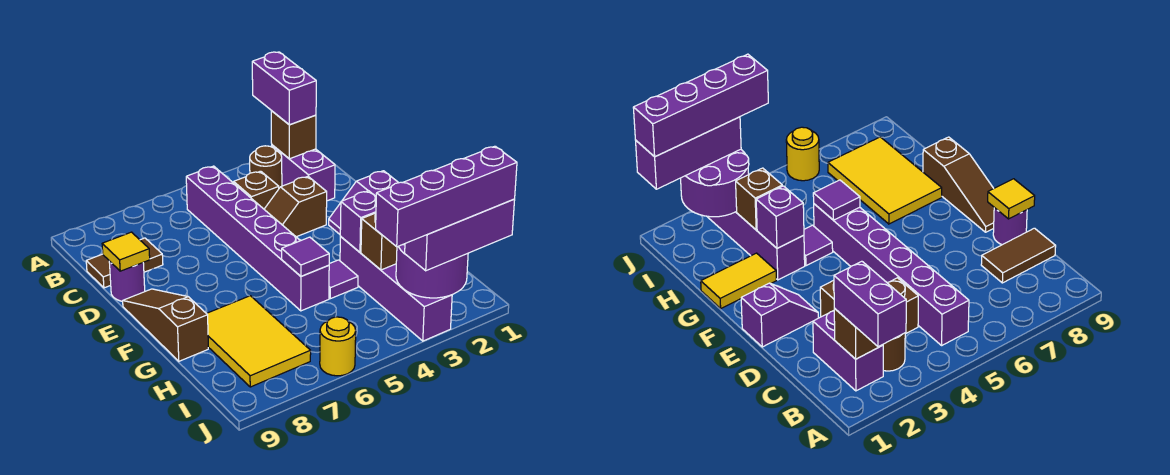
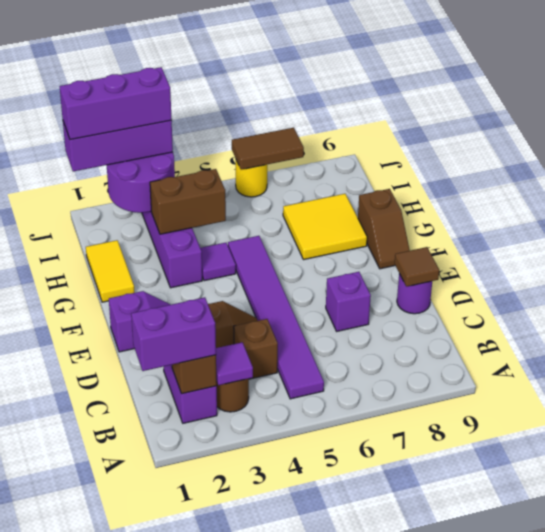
purple brick A2:B2 level 3 -> purple brick B1:B2 level 3
purple brick B5:G5 level 1 -> purple tile B5:G5 level 1
brown tile C8:C9 level 1 -> brown tile J6:J7 level 2
yellow tile D9 level 2 -> brown tile D9 level 2
brown slope E9:G9 level 1 top G -> brown slope F9:G9 level 1 top G
yellow tile G1:G2 level 1 -> yellow tile G1:H1 level 1
purple brick G3 level 2 -> purple brick D7 level 1
purple tile G5 level 2 -> purple tile B3 level 2
yellow tile G7:I8 level 1 -> yellow tile G7:H8 level 1
brown brick H3 level 2 -> brown brick H3:H4 level 2
purple brick J1:J4 level 4 -> purple brick J1:J3 level 4

